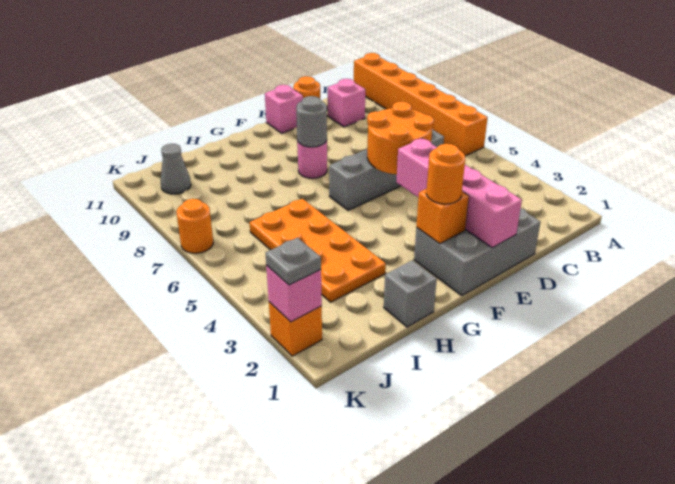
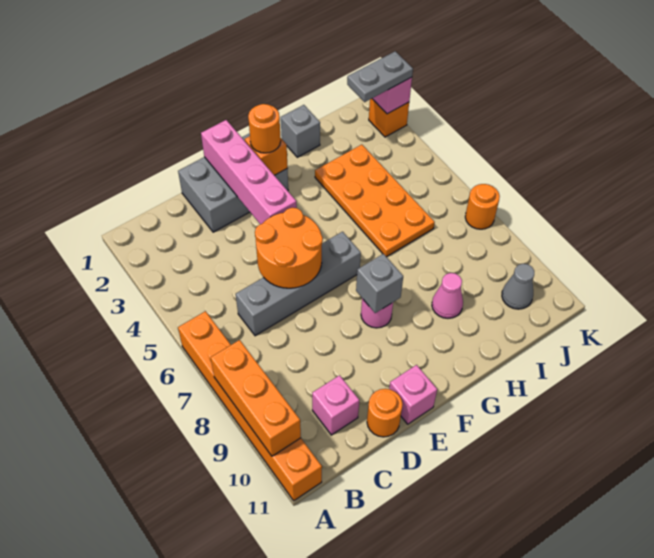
none -> orange brick A8:A10 level 2
grey round brick F8 level 2 -> grey brick F8 level 2
none -> pink cone H9 level 1
grey plate K2 level 3 -> grey plate J2:K2 level 3

